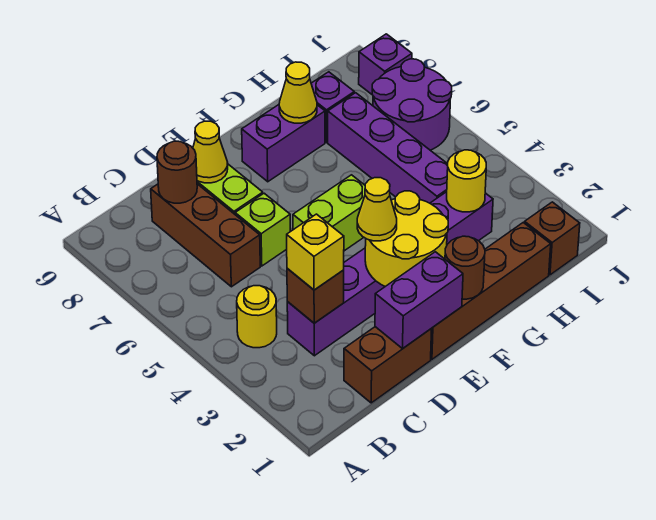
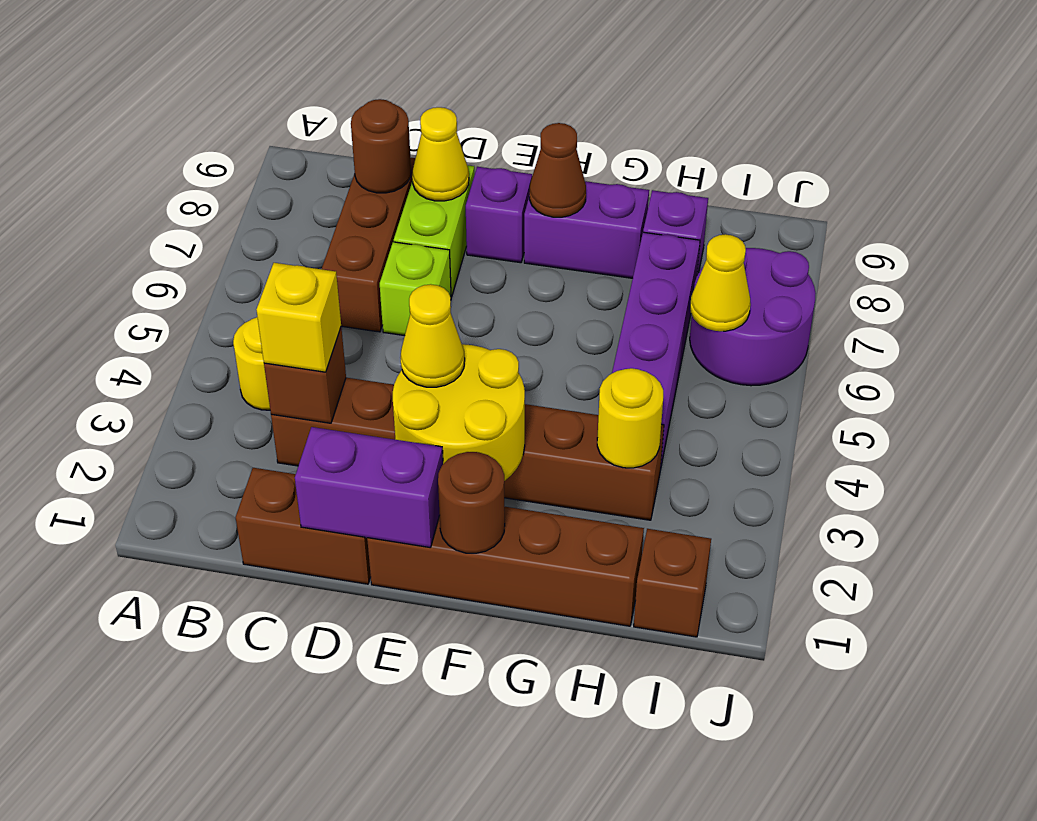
purple brick C3:H3 level 1 -> brown brick C3:H3 level 1
lime brick E5:F5 level 1 -> none
none -> brown cone F8 level 2
yellow cone G8 level 2 -> yellow cone I6 level 2
purple brick J8 level 1 -> purple brick E8 level 1

